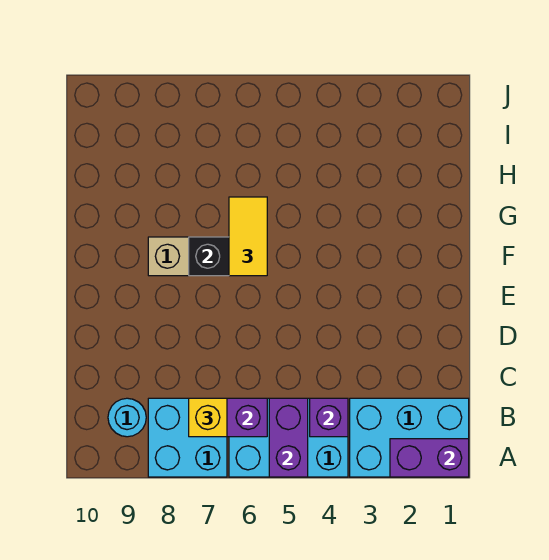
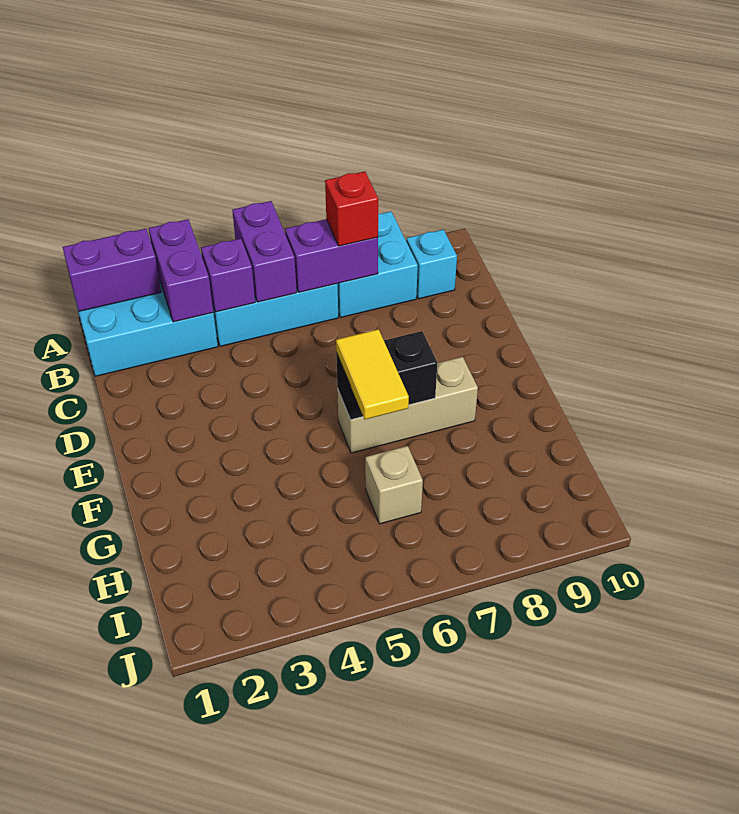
none -> purple brick A3:B3 level 2
yellow brick B7 level 3 -> red brick B7 level 3
cyan round brick B9 level 1 -> cyan brick B9 level 1
none -> tan brick H6 level 1

